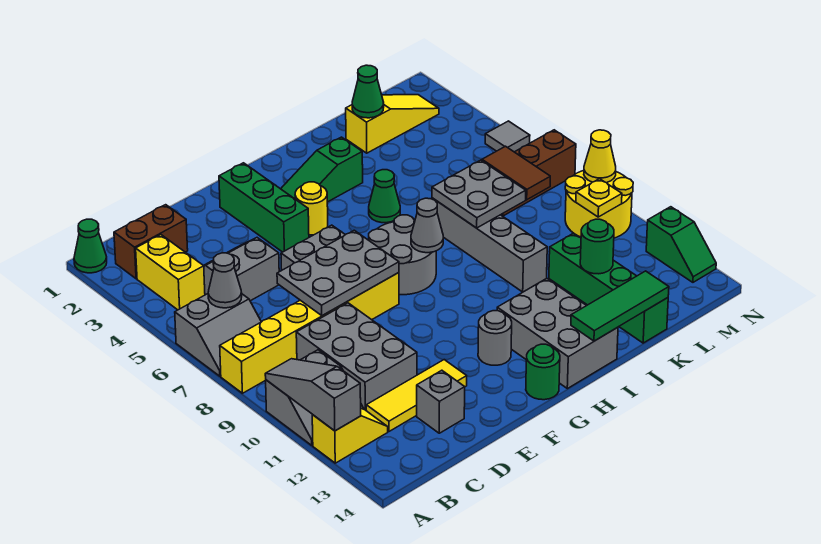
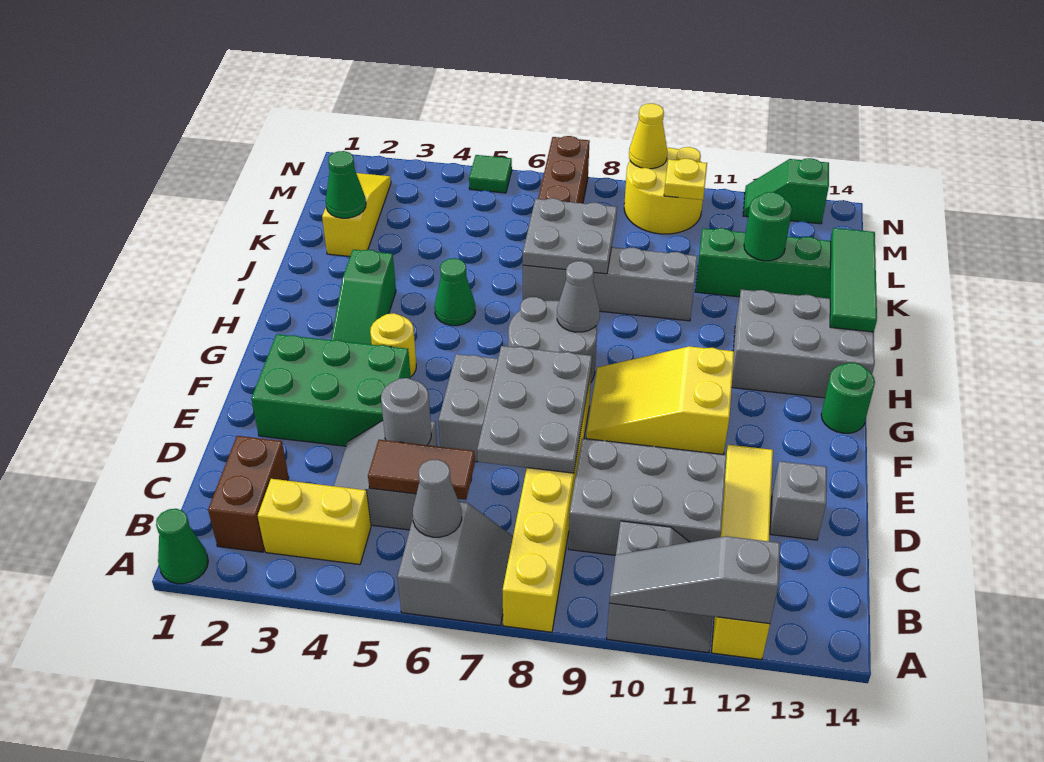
green brick F2:F4 level 1 -> green brick E2:F4 level 1
none -> yellow slope F9:G11 level 1 top 11
grey round brick G12 level 1 -> grey round brick D5 level 2
brown tile L7:L8 level 2 -> brown tile C5:C6 level 2
grey tile N5 level 1 -> green tile N5 level 1
green slope N12:N13 level 1 top 12 -> green slope N12:N13 level 1 top 13

